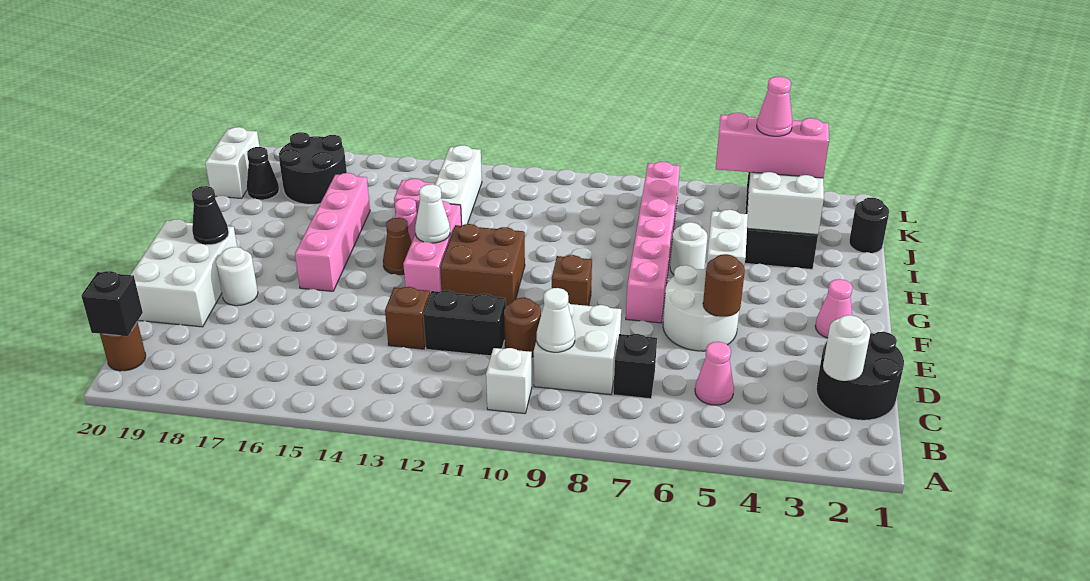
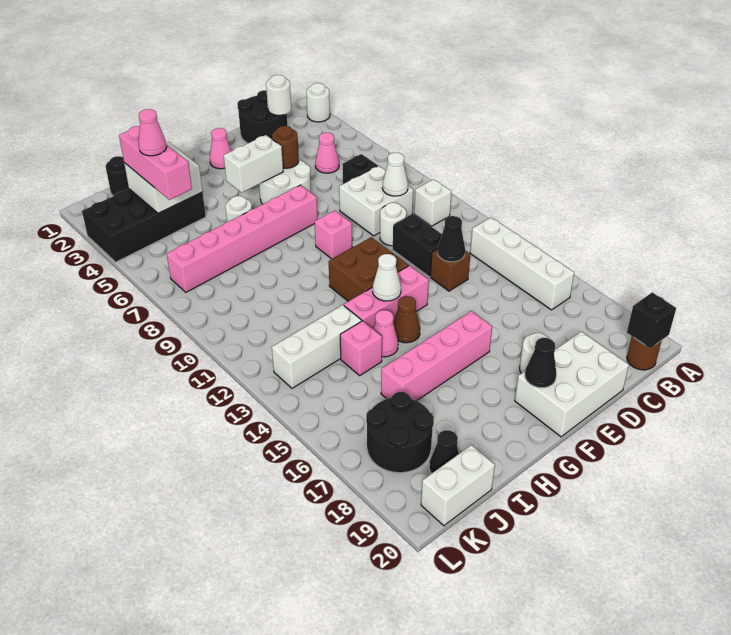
none -> white round brick A2 level 1
none -> white brick B13:B16 level 1
brown round brick D10 level 1 -> white round brick D10 level 1
none -> black cone D13 level 2
brown brick F9 level 1 -> pink brick F9 level 1

